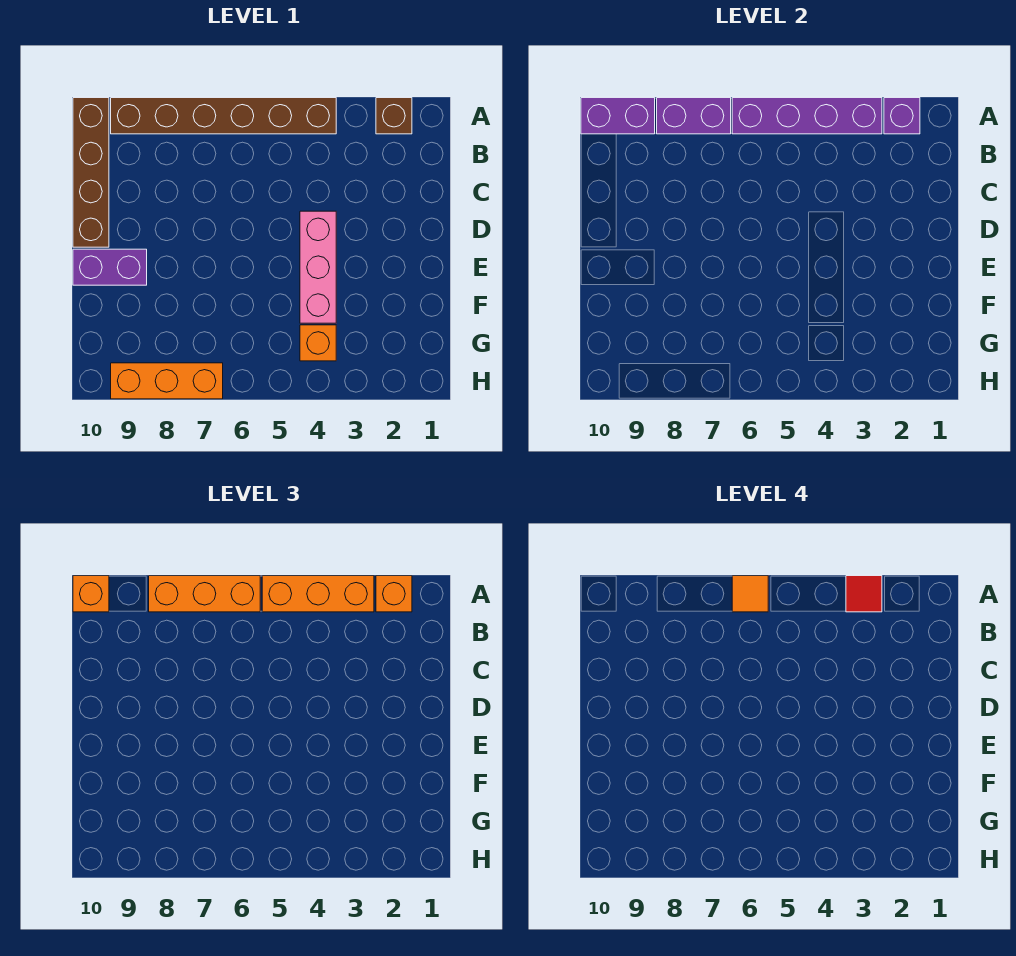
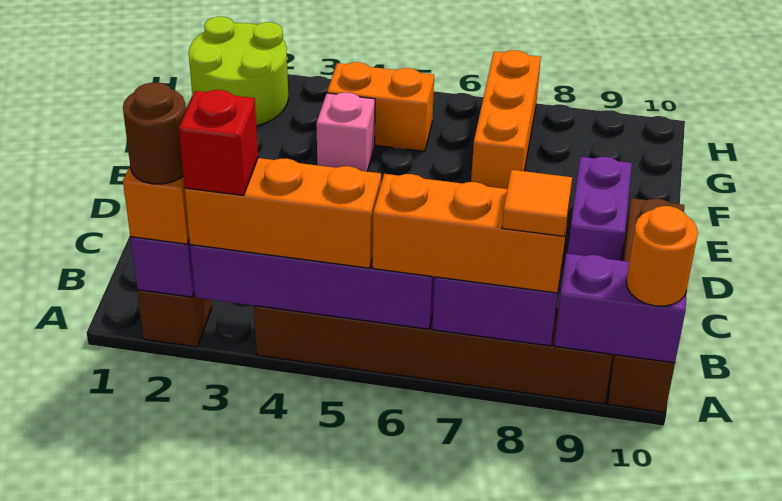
none -> brown round brick A2 level 4
red tile A3 level 4 -> red brick A3 level 4
orange tile A6 level 4 -> orange tile A8 level 4
orange brick A10 level 3 -> orange round brick A10 level 3
pink brick D4:F4 level 1 -> pink brick F4 level 1
purple brick E9:E10 level 1 -> purple brick D9:E9 level 1
none -> lime round brick G1:H2 level 1
orange brick G4 level 1 -> orange brick G4:G5 level 1
orange brick H7:H9 level 1 -> orange brick F7:H7 level 1

